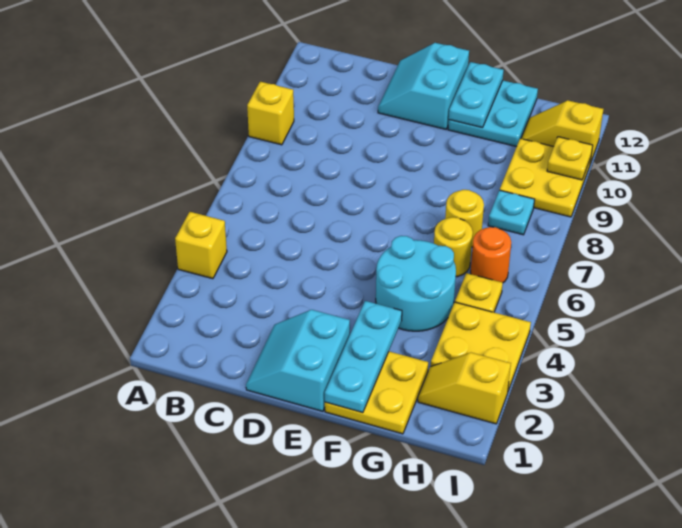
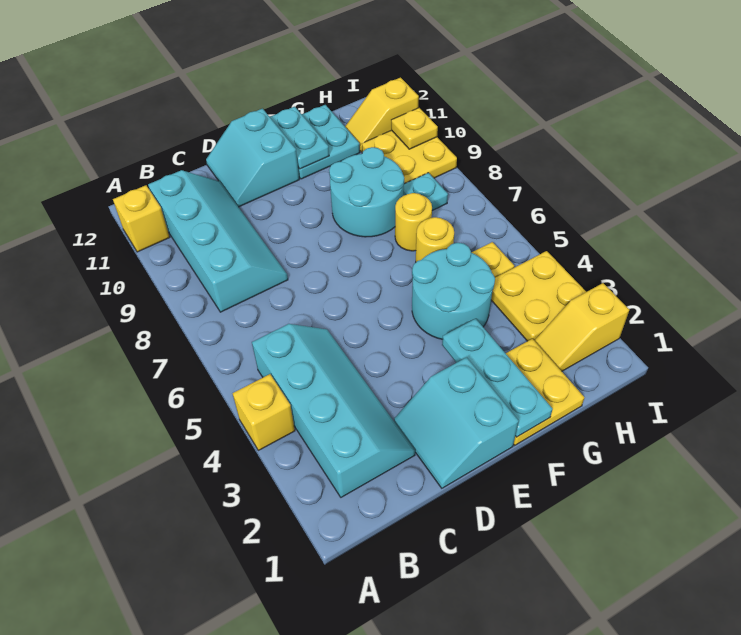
yellow brick A9 level 1 -> yellow brick A11 level 1
none -> cyan slope B2:C5 level 1 top B
none -> cyan slope B8:C11 level 1 top B
none -> cyan round brick F8:G9 level 1
orange round brick H6 level 1 -> none

